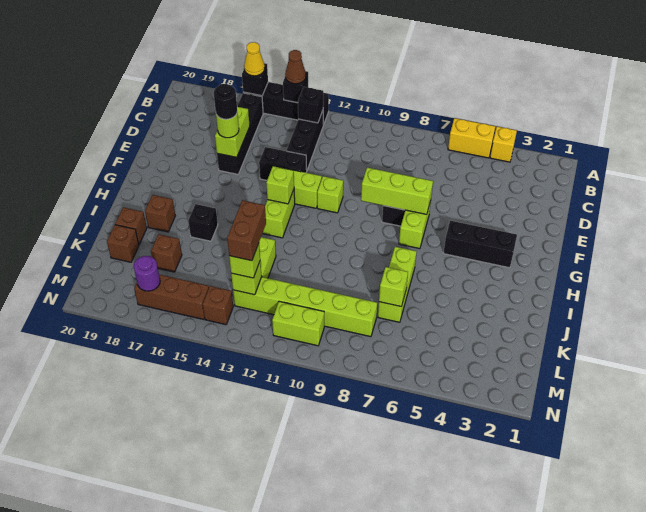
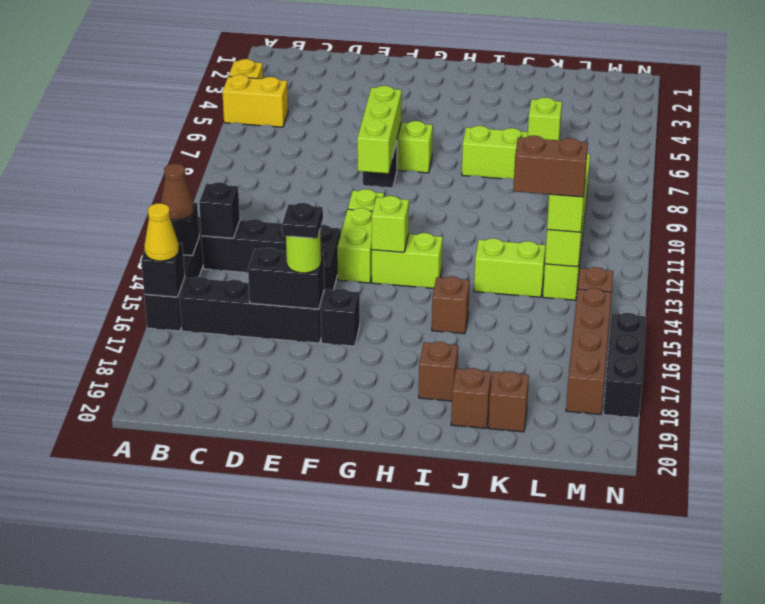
yellow brick A5:A6 level 1 -> yellow brick A5:B5 level 1
lime brick D16:E16 level 2 -> black brick D16:E16 level 2
black round brick E16 level 4 -> black plate E16 level 4
black brick G3:G5 level 1 -> black brick N16:N18 level 1
black brick I16 level 1 -> black brick F16 level 1
brown brick K17 level 1 -> brown brick I15 level 1
lime brick M10:M11 level 1 -> none
brown brick M15:M17 level 1 -> brown brick M15:M18 level 1
purple round brick M17 level 2 -> none

